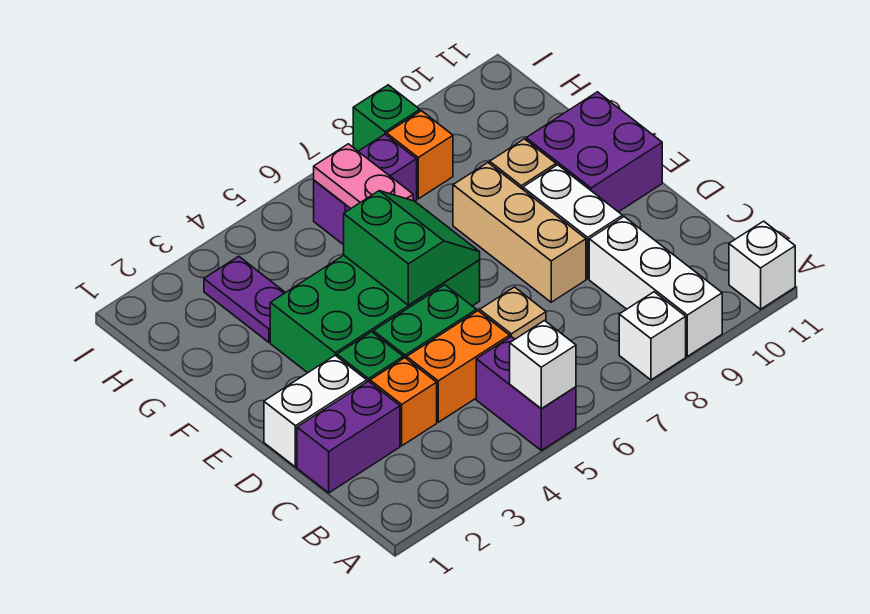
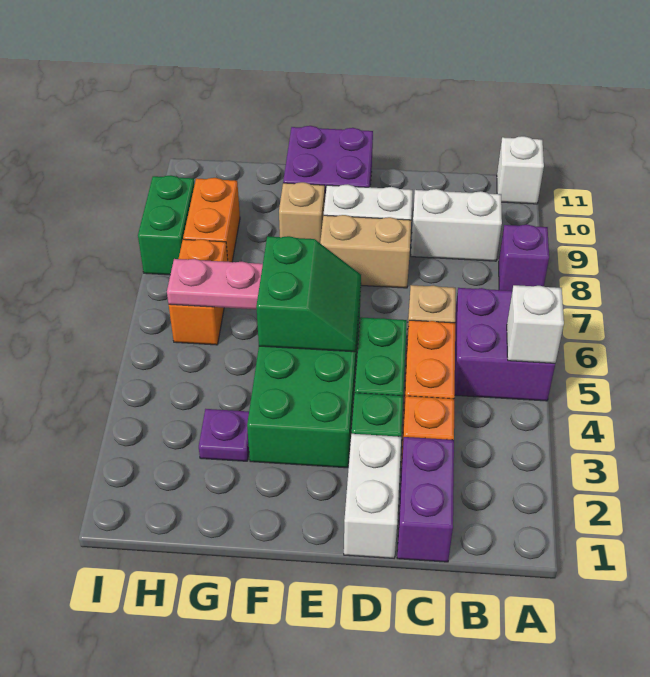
purple brick A5:B5 level 1 -> purple brick A5:B6 level 1
white brick A8 level 1 -> purple brick A8 level 1
white brick A9:C9 level 1 -> white brick B9:C9 level 1
tan brick D8:F8 level 1 -> tan brick D8:E8 level 1
green slope E5:F6 level 2 top 5 -> green slope E5:F6 level 2 top F
purple plate G3:H3 level 1 -> purple plate G3 level 1
purple brick H6:H7 level 1 -> orange brick H6:H7 level 1
orange brick H8 level 1 -> orange brick H8:H9 level 1
green brick I8 level 1 -> green brick I8:I9 level 1

